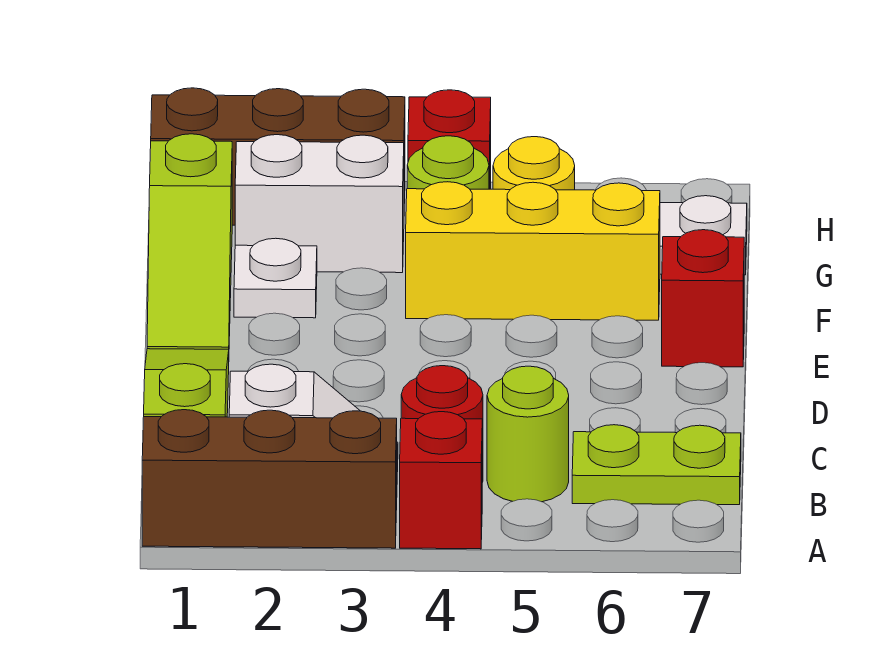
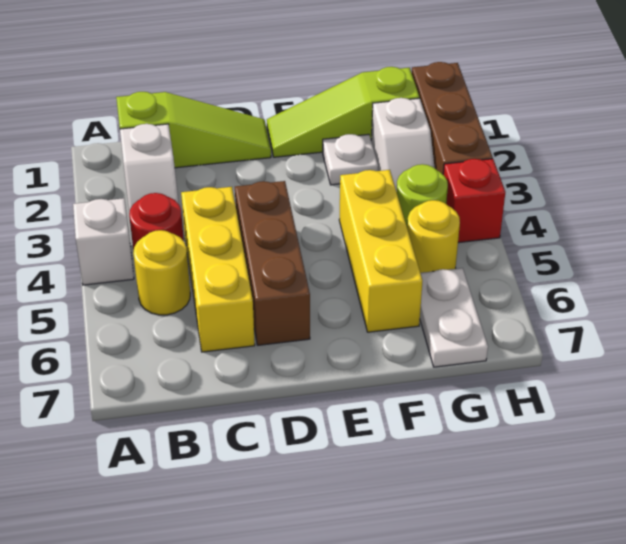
brown brick A1:A3 level 1 -> brown brick D4:D6 level 1
red brick A4 level 1 -> white brick A4 level 1
lime round brick B5 level 1 -> yellow round brick B5 level 1
lime plate B6:B7 level 1 -> none
none -> yellow brick C4:C6 level 1
red brick E7 level 1 -> none
white brick G2:G3 level 1 -> white slope G2:G3 level 1 top 2

